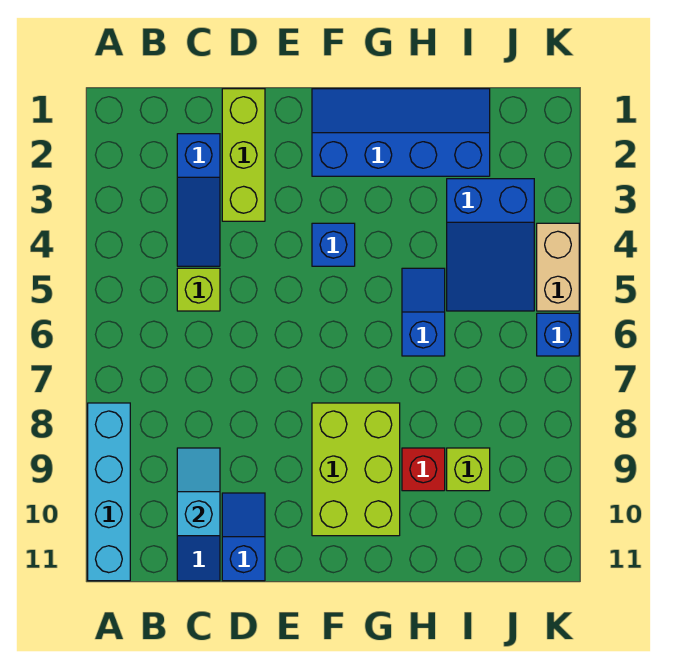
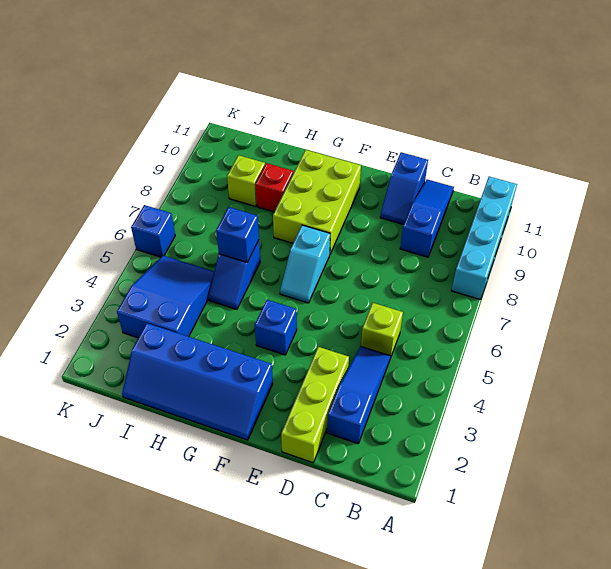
cyan slope C9:C10 level 2 top 10 -> cyan slope F6:F7 level 1 top 7
none -> blue brick H6 level 2
tan brick K4:K5 level 1 -> none

